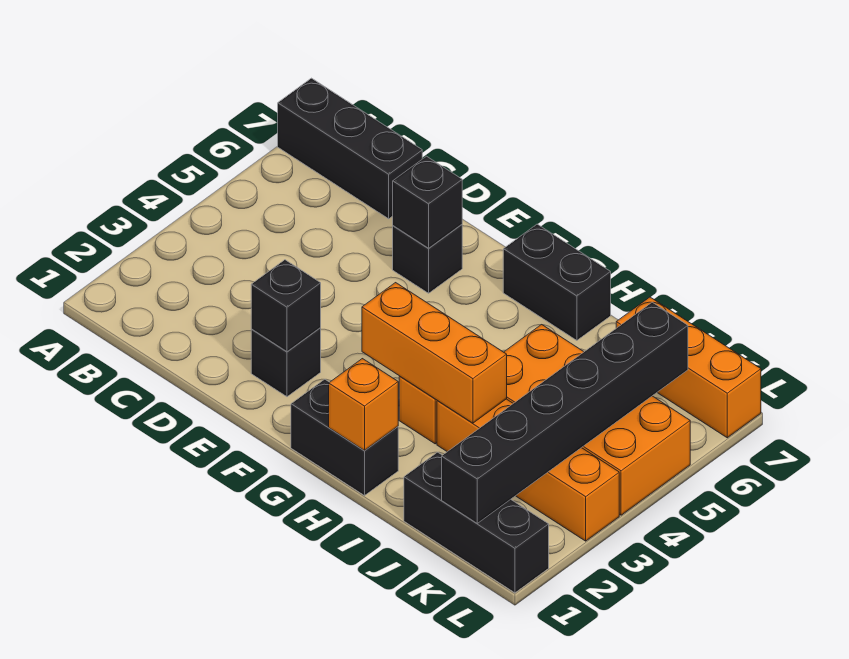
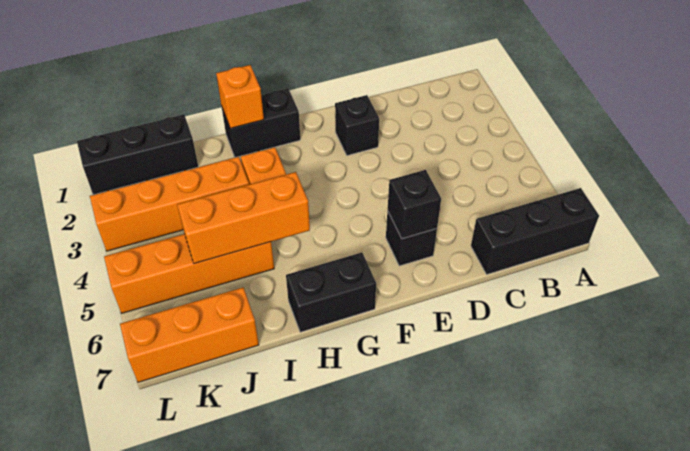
black brick E2 level 2 -> none
orange brick G3:I3 level 2 -> orange brick H5:J5 level 2
orange brick I4:L5 level 1 -> orange brick I5:L5 level 1
black brick K1:K6 level 2 -> none

